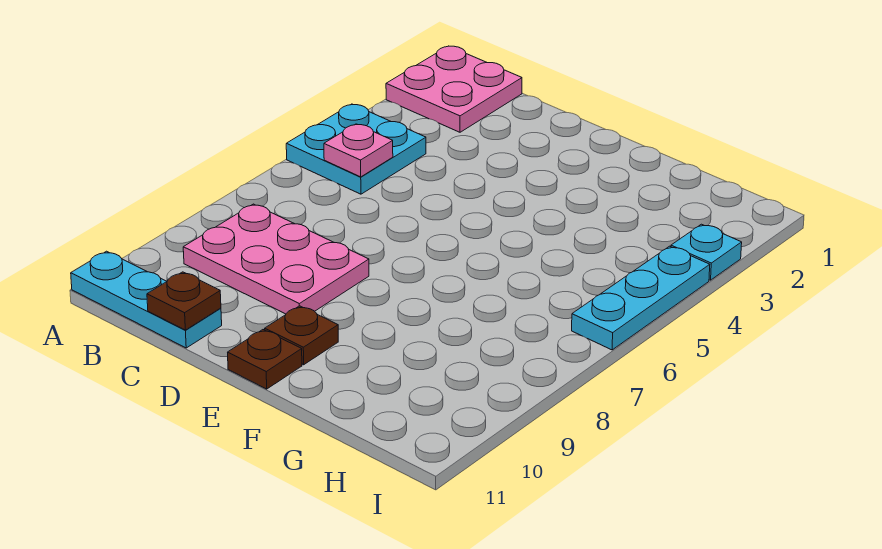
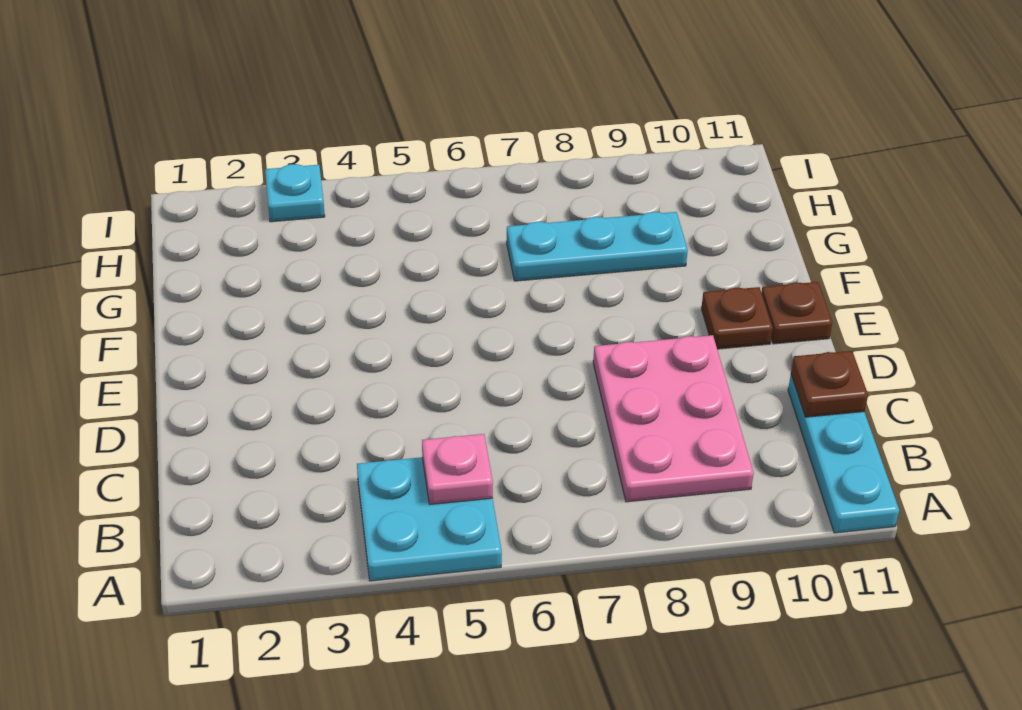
pink plate A1:B2 level 1 -> none
cyan plate I4:I6 level 1 -> cyan plate G7:G9 level 1

